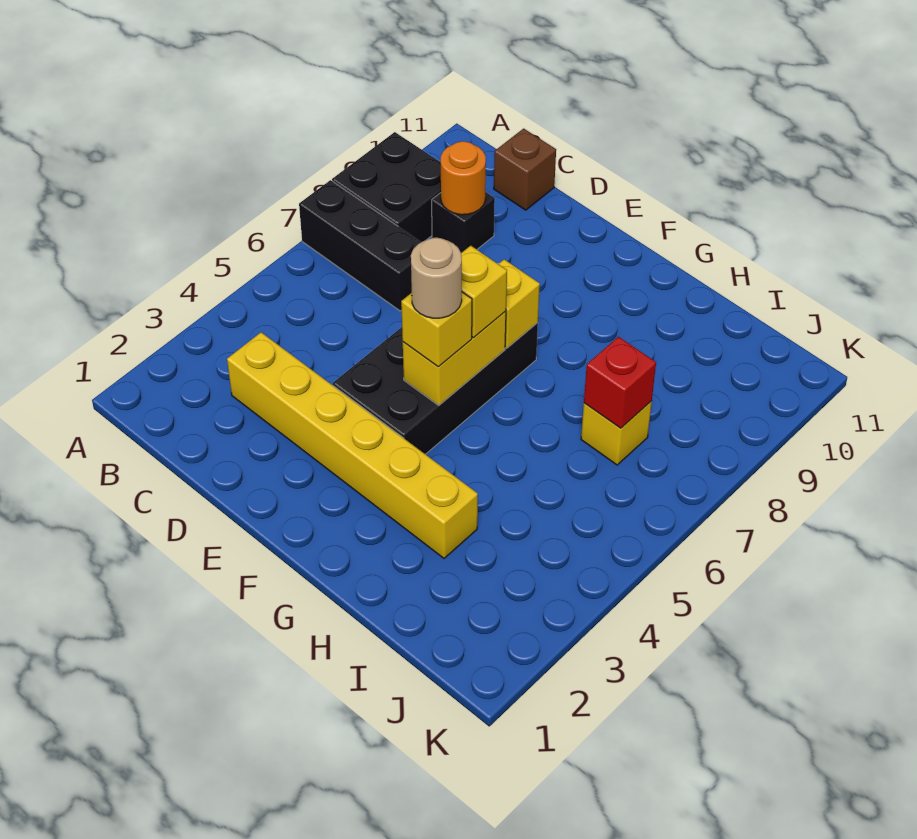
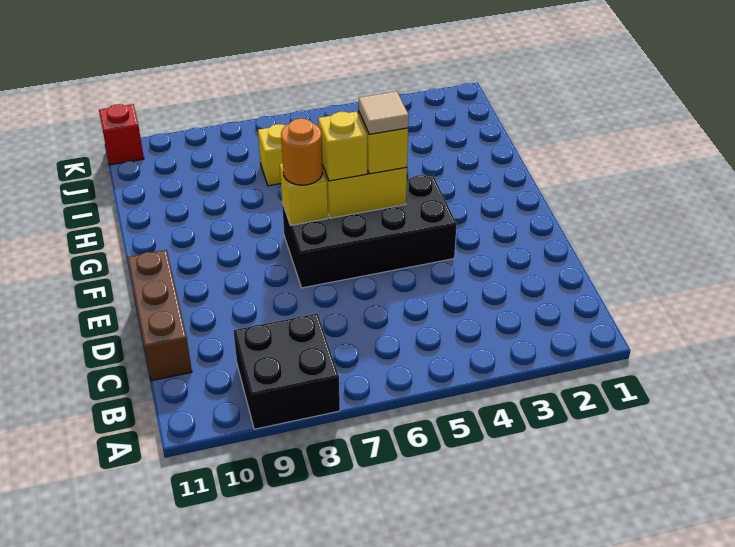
black brick A7:C7 level 1 -> none
yellow brick C3:H3 level 1 -> none
black brick C9 level 1 -> none
orange round brick C9 level 2 -> orange round brick F7 level 3
brown brick C11 level 1 -> brown brick C11:E11 level 1
tan round brick F5 level 4 -> tan tile F5 level 4
red brick I7 level 2 -> red brick K11 level 1

